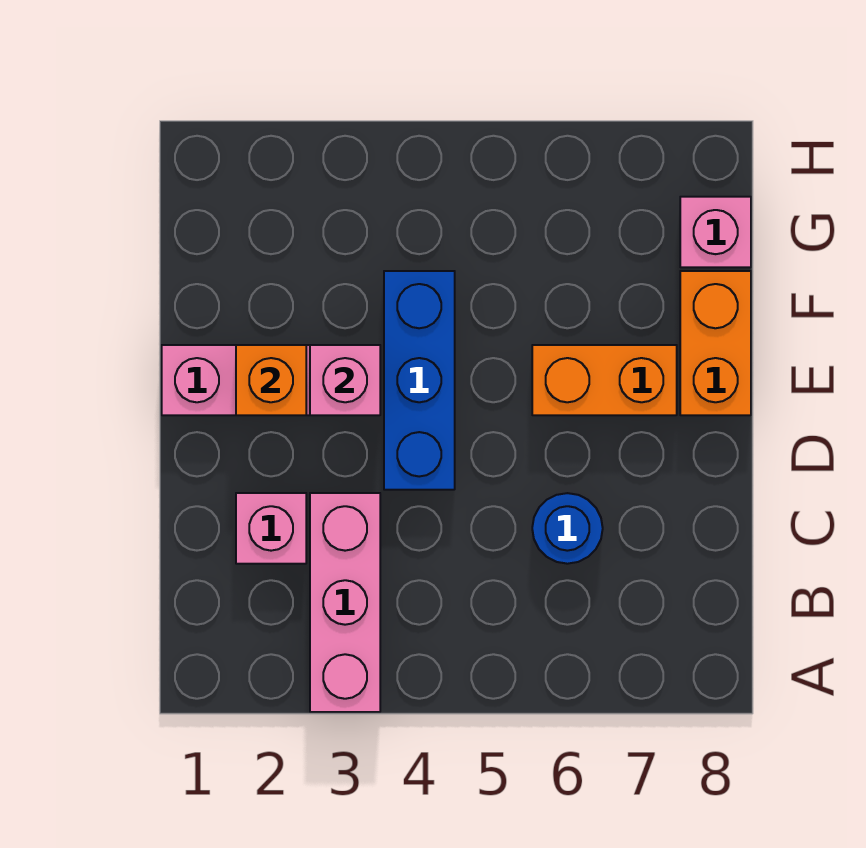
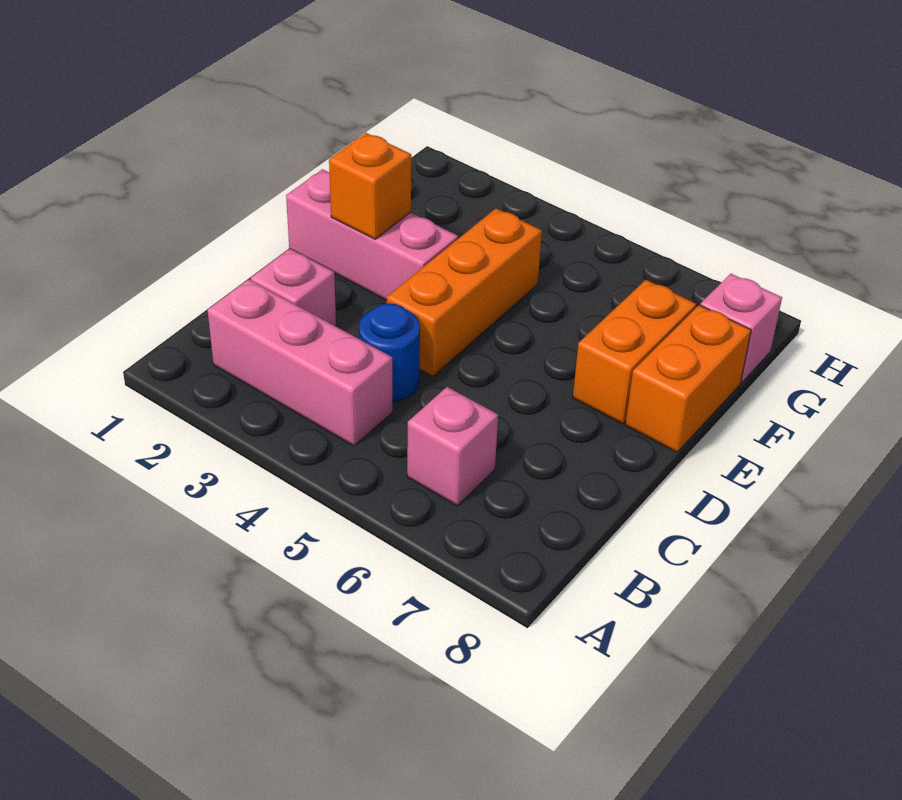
pink brick A3:C3 level 1 -> pink brick B2:B4 level 1
blue round brick C6 level 1 -> blue round brick C4 level 1
blue brick D4:F4 level 1 -> orange brick D4:F4 level 1
pink brick E3 level 2 -> pink brick B6 level 1
orange brick E6:E7 level 1 -> orange brick E7:F7 level 1

